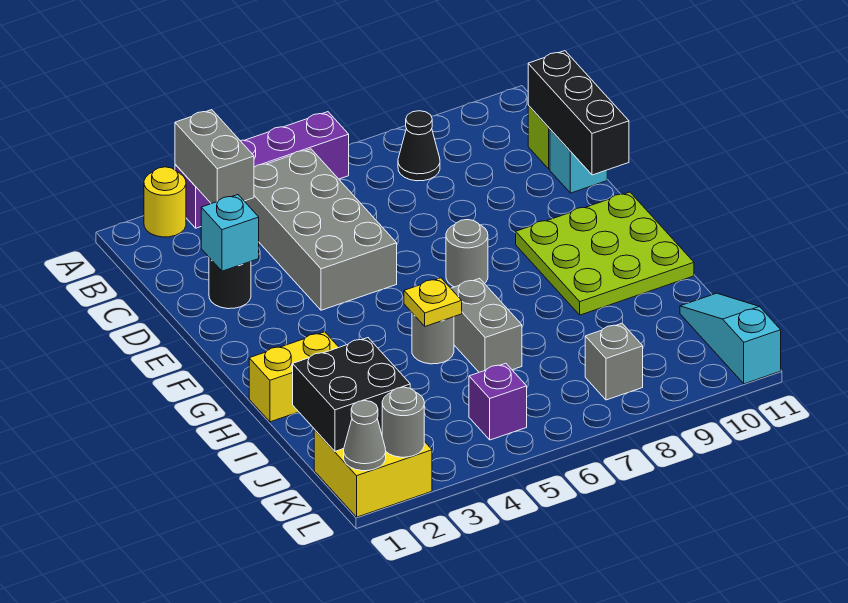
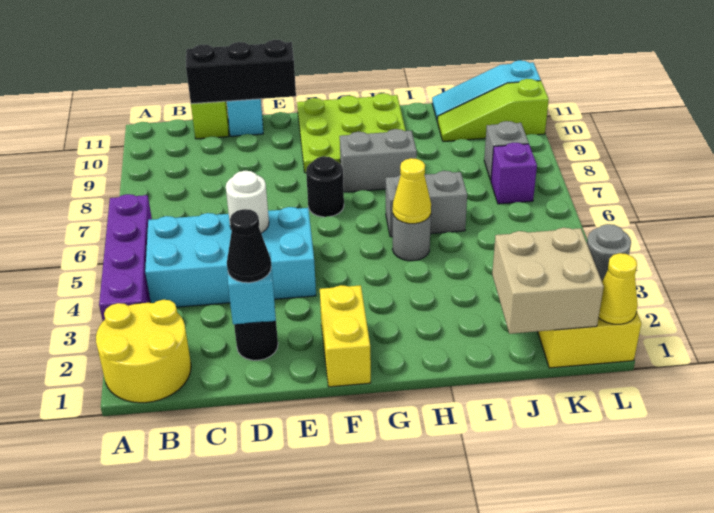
yellow round brick A2 level 1 -> yellow round brick A1:B2 level 1
grey brick A3:B3 level 2 -> grey brick G8:H8 level 1
grey brick B4:E5 level 1 -> cyan brick B4:E5 level 1
black cone B8 level 1 -> black cone D2 level 3
none -> white round brick D5 level 2
grey round brick F7 level 1 -> black round brick F7 level 1
yellow brick H1:H2 level 1 -> yellow brick F1:F2 level 1
yellow plate H5 level 2 -> yellow cone H5 level 2
black brick J1:K2 level 2 -> tan brick J1:K2 level 2
none -> lime slope J10:L10 level 1 top L
purple brick K5 level 1 -> purple brick K7 level 1
grey cone L1 level 2 -> yellow cone L1 level 2

